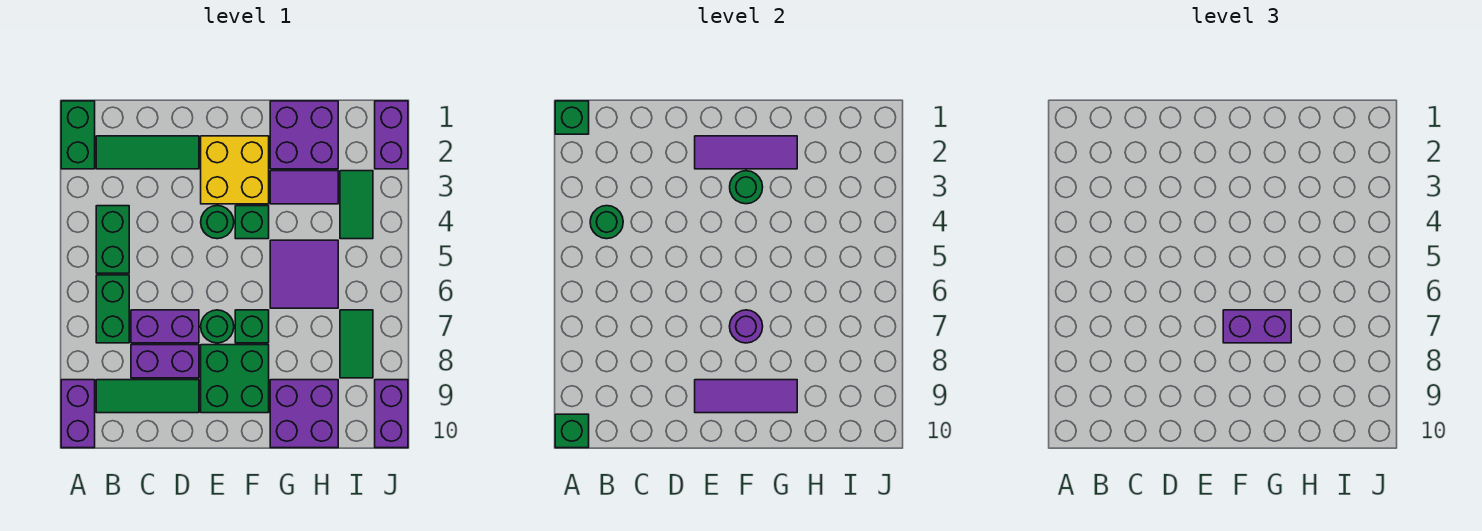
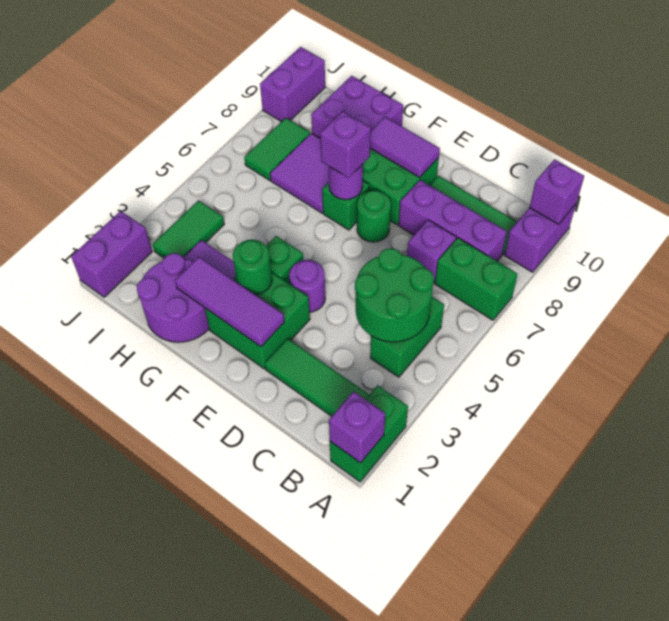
green brick A1 level 2 -> purple brick A1 level 2
green brick A10 level 2 -> purple brick A10 level 2
green round brick B4 level 2 -> green round brick B4:C5 level 2
green brick B6:B7 level 1 -> green brick A7:B7 level 1
purple brick C7:D7 level 1 -> purple brick C7 level 1
purple brick C8:D8 level 1 -> purple brick B8:D8 level 1
yellow brick E2:F3 level 1 -> green brick E2:F3 level 1
green round brick E4 level 1 -> purple round brick E4 level 1
purple tile E9:G9 level 2 -> purple tile E9:F9 level 2
purple brick F7:G7 level 3 -> purple brick F7 level 3
purple brick G1:H2 level 1 -> purple round brick G1:H2 level 1
purple tile G5:H6 level 1 -> purple tile G7:H8 level 1

